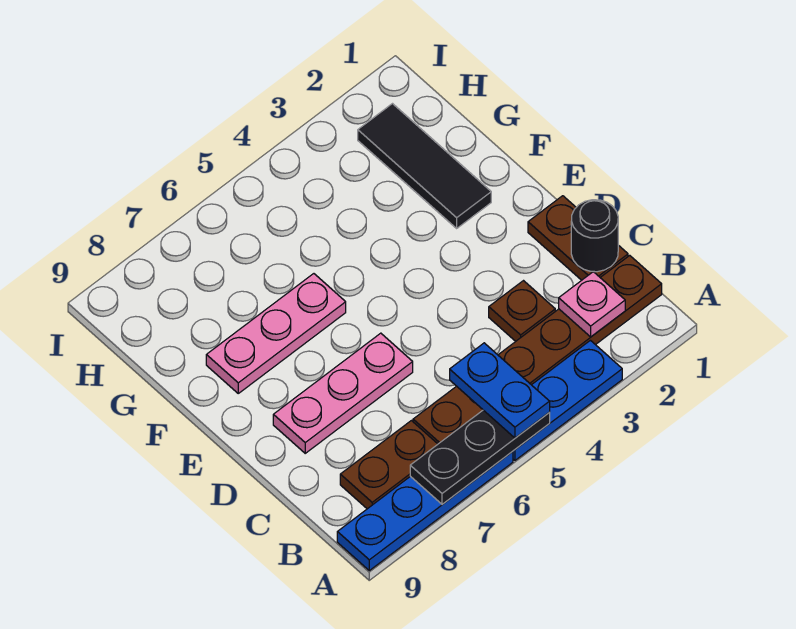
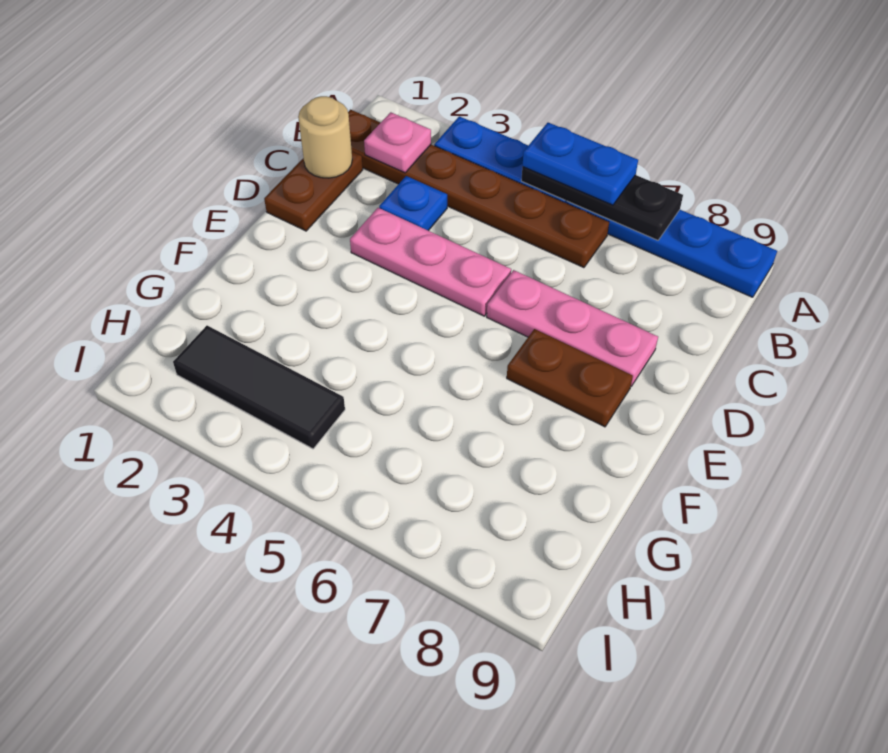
blue plate A5:B5 level 3 -> blue plate A5:A6 level 3
brown plate B7:B8 level 1 -> brown plate E7:E8 level 1
black round brick C1 level 2 -> tan round brick C1 level 2
brown plate C3 level 1 -> blue plate C3 level 1
black tile F2:H2 level 1 -> black tile H2:H4 level 1
pink plate F6:F8 level 1 -> pink plate D3:D5 level 1

